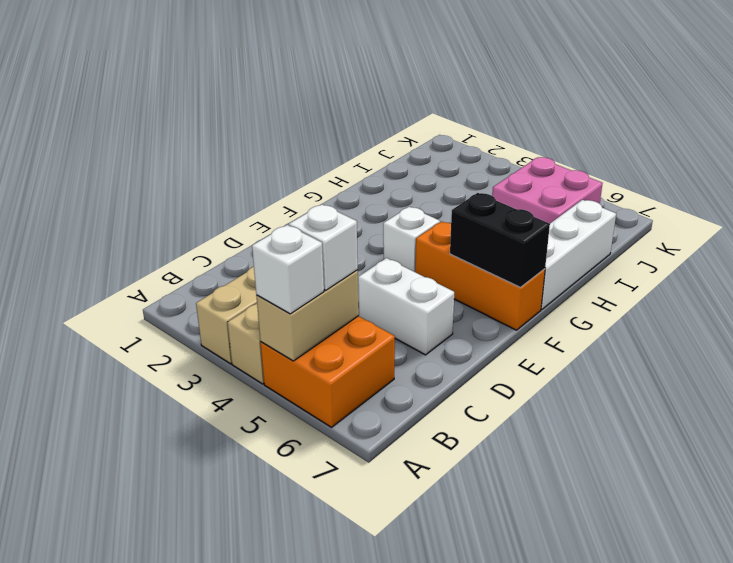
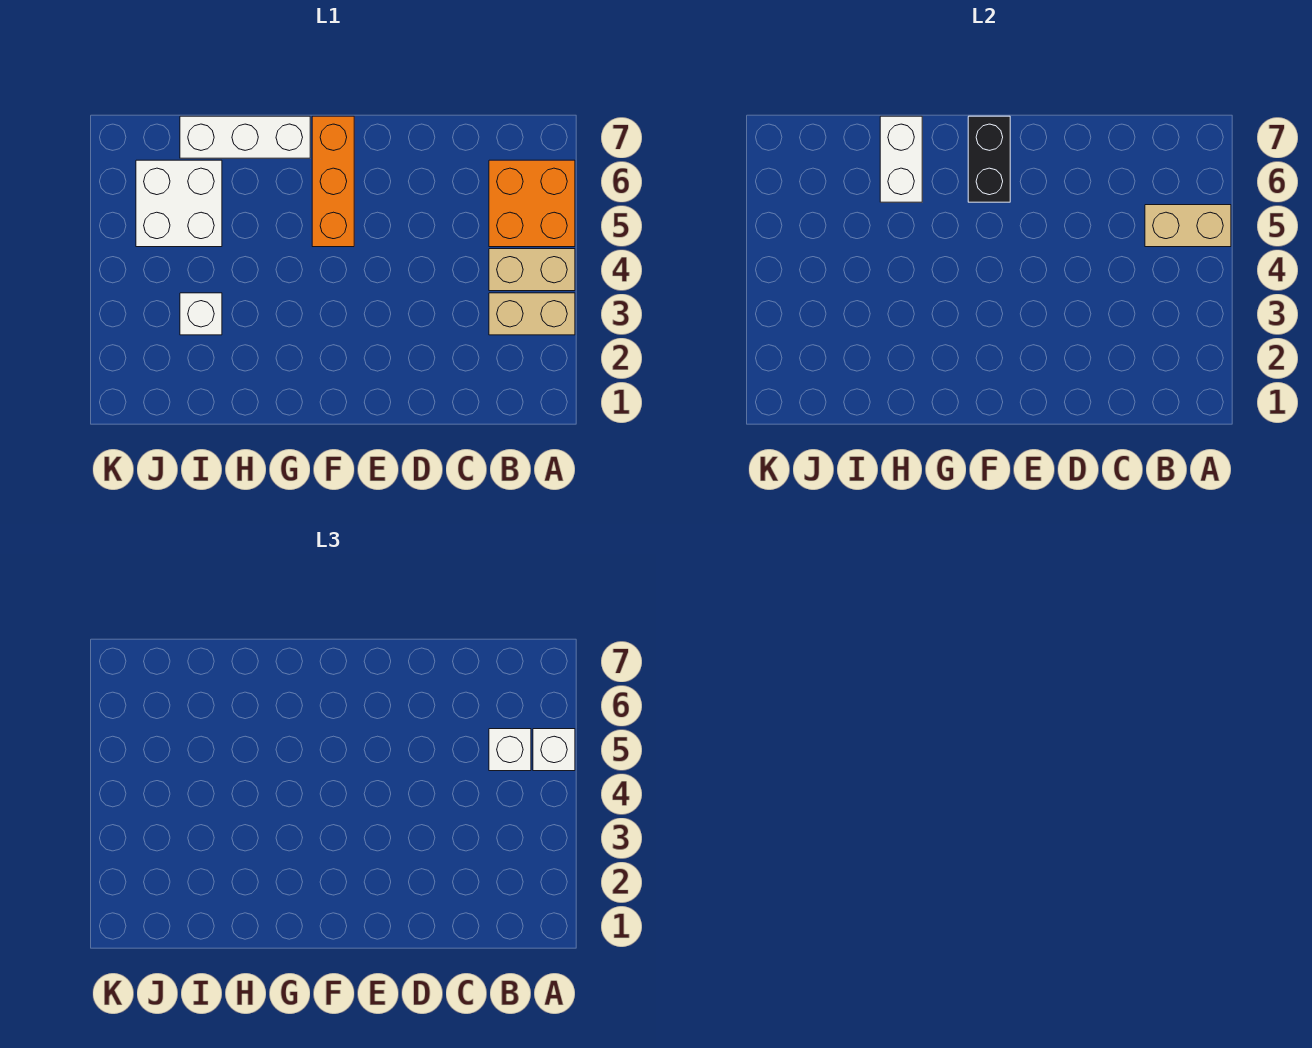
white brick D5:D6 level 1 -> white brick H6:H7 level 2
white brick F4 level 1 -> white brick I3 level 1
pink brick I5:J6 level 1 -> white brick I5:J6 level 1

